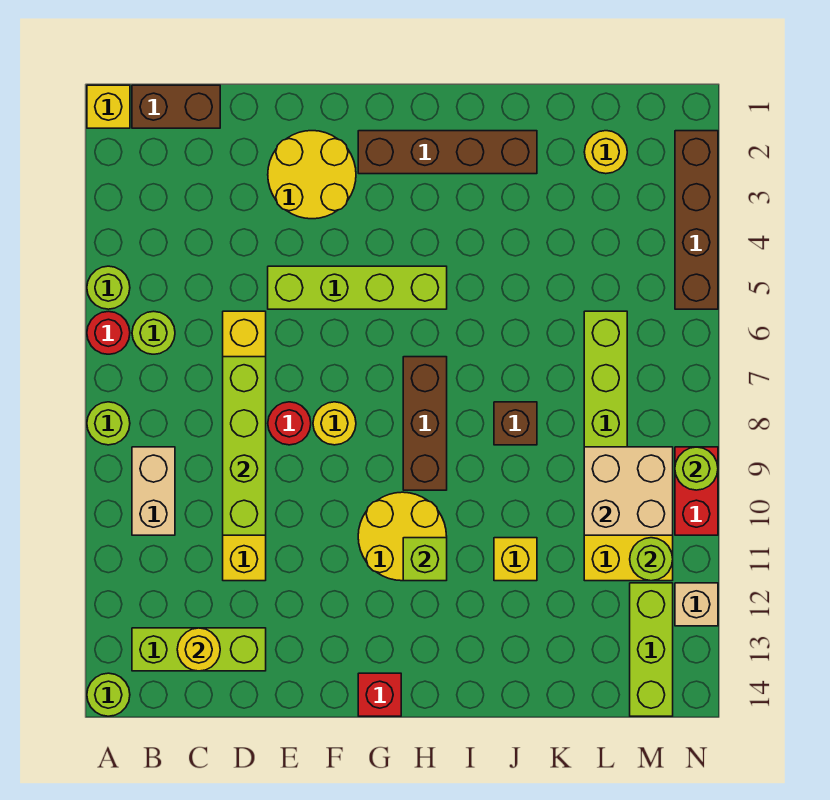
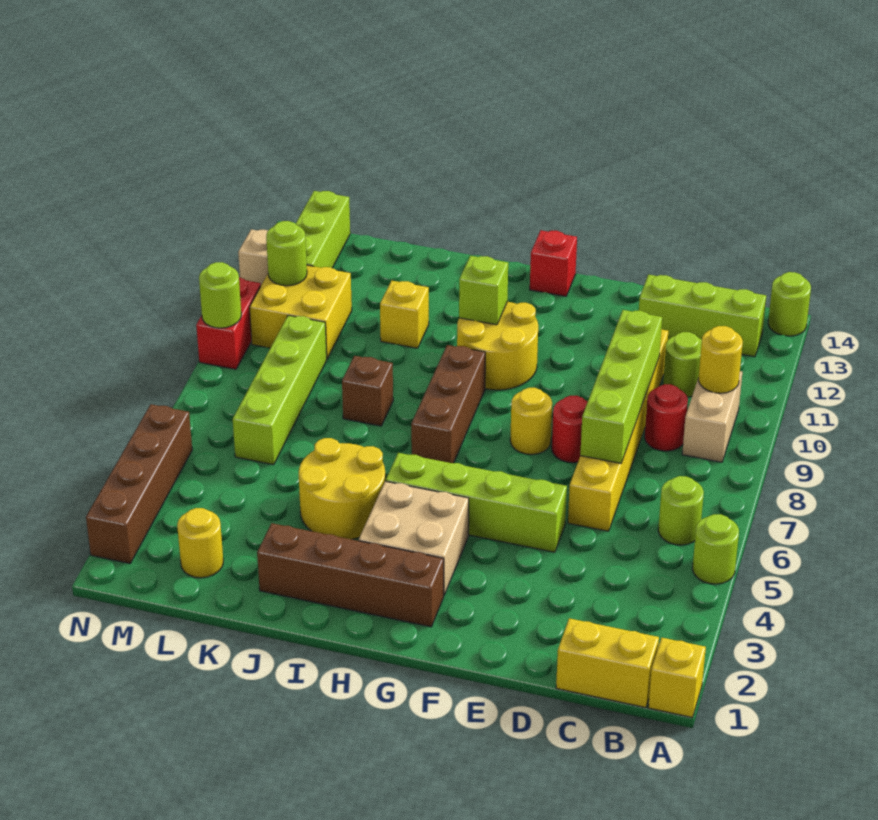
red round brick A6 level 1 -> red round brick C9 level 1
lime round brick A8 level 1 -> lime round brick C11 level 1
brown brick B1:C1 level 1 -> yellow brick B1:C1 level 1
yellow round brick C13 level 2 -> yellow round brick B10 level 2
yellow round brick E2:F3 level 1 -> yellow round brick I4:J5 level 1
tan brick L9:M10 level 2 -> tan brick G3:H4 level 1

